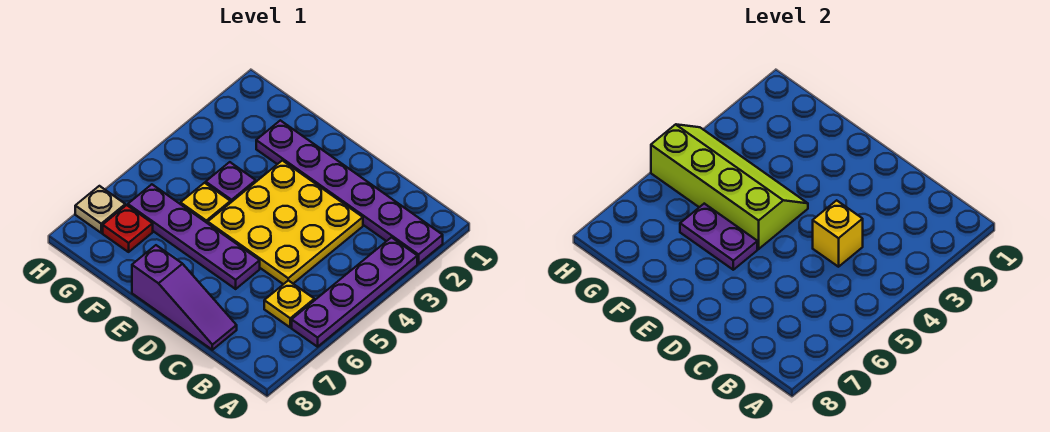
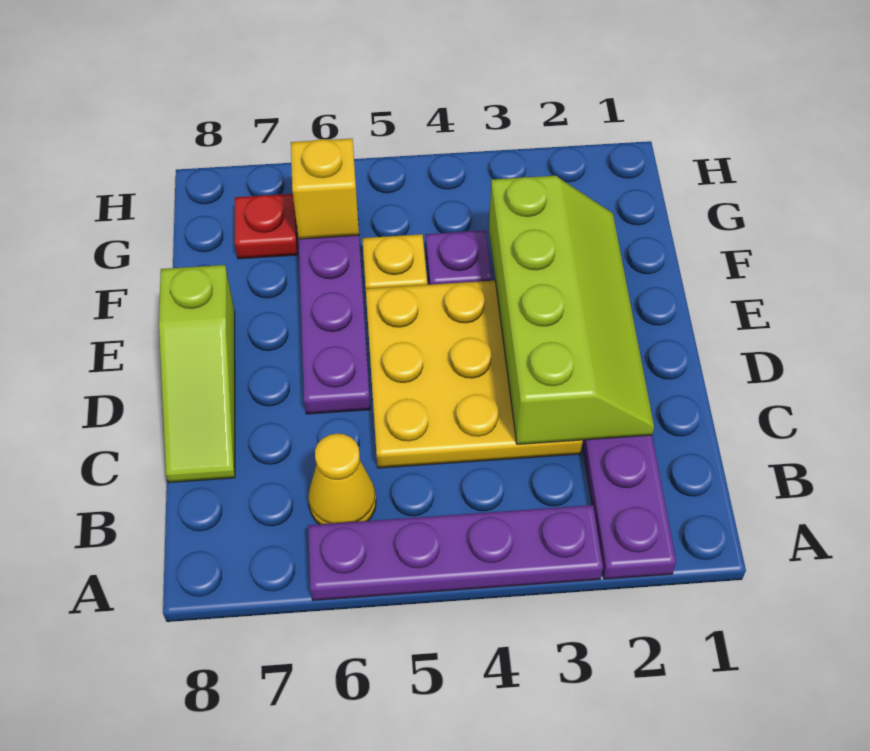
yellow plate B6 level 1 -> yellow cone B6 level 1
yellow brick C4 level 2 -> yellow brick G6 level 2
purple slope C8:E8 level 1 top E -> lime slope C8:E8 level 1 top E
lime slope E4:H5 level 2 top 5 -> lime slope C2:F3 level 2 top 3
purple plate E6:F6 level 2 -> none
tan plate H7 level 1 -> none

